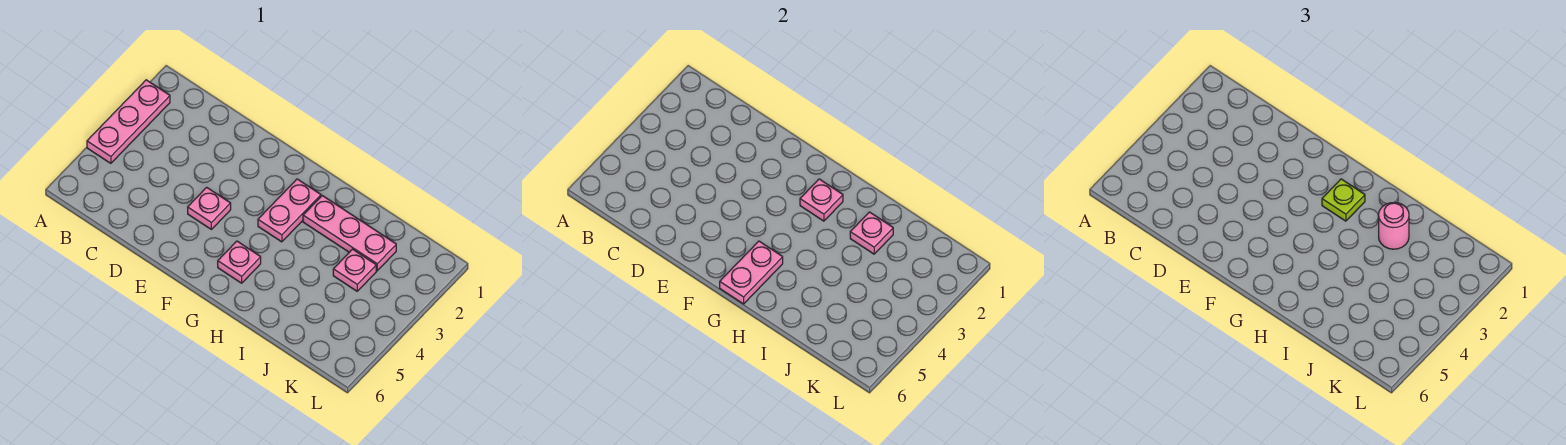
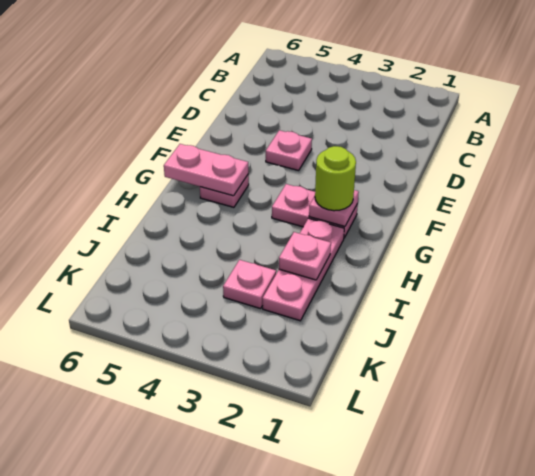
pink plate A2:A4 level 1 -> none
lime plate G2 level 3 -> lime round brick G2 level 3
pink round brick I2 level 3 -> none

